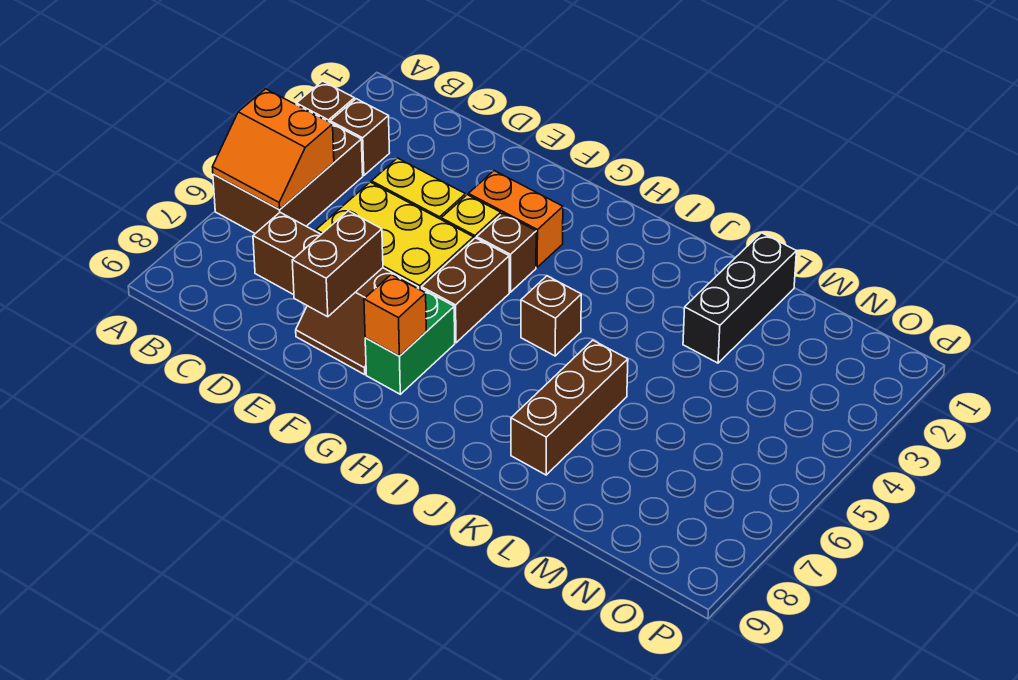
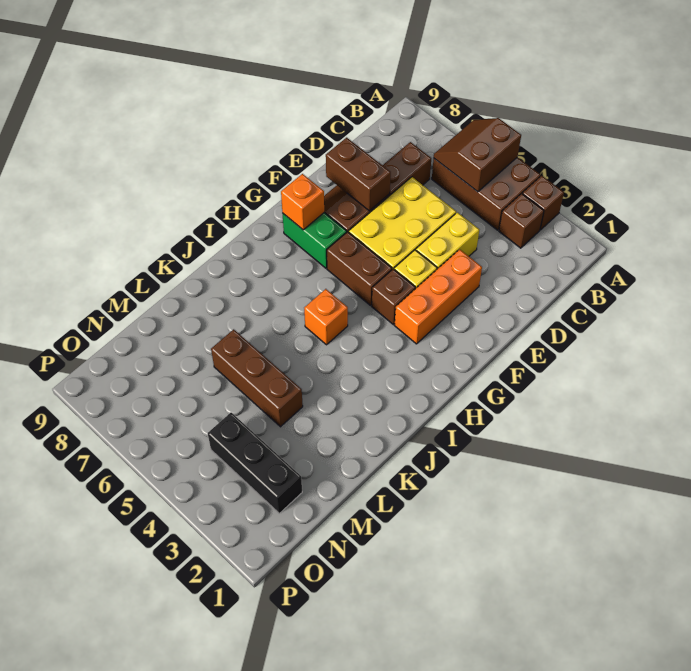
orange slope A5:B6 level 2 top 5 -> brown slope A5:B6 level 2 top 5
orange brick F3:G3 level 1 -> orange brick E3:G3 level 1
brown brick I5 level 1 -> orange brick I5 level 1
brown brick K6:K8 level 1 -> brown brick L4:L6 level 1
black brick L1:L3 level 1 -> black brick N2:N4 level 1

